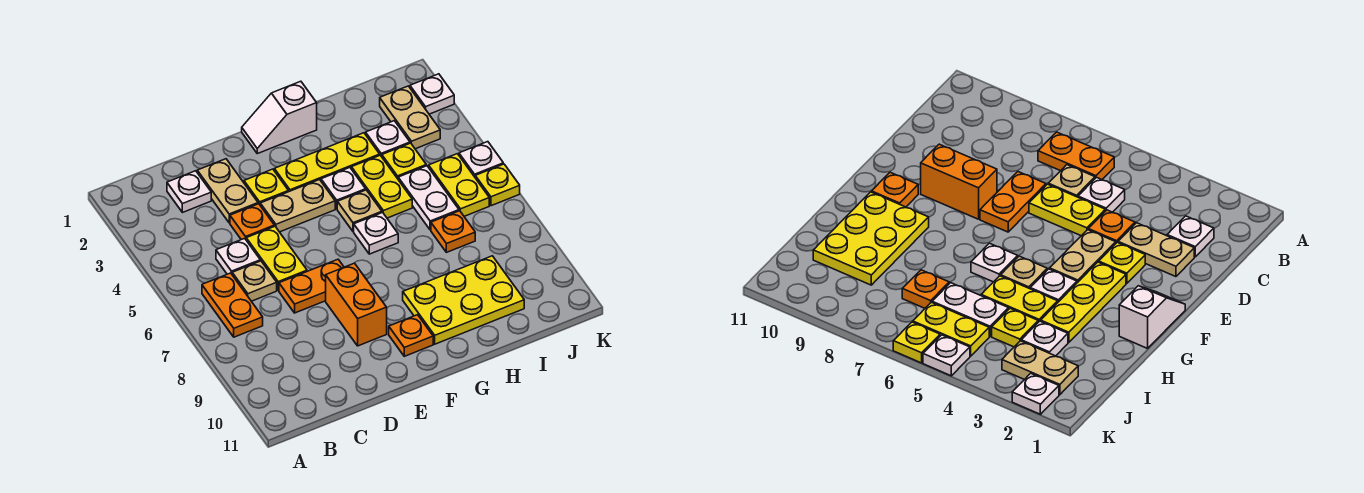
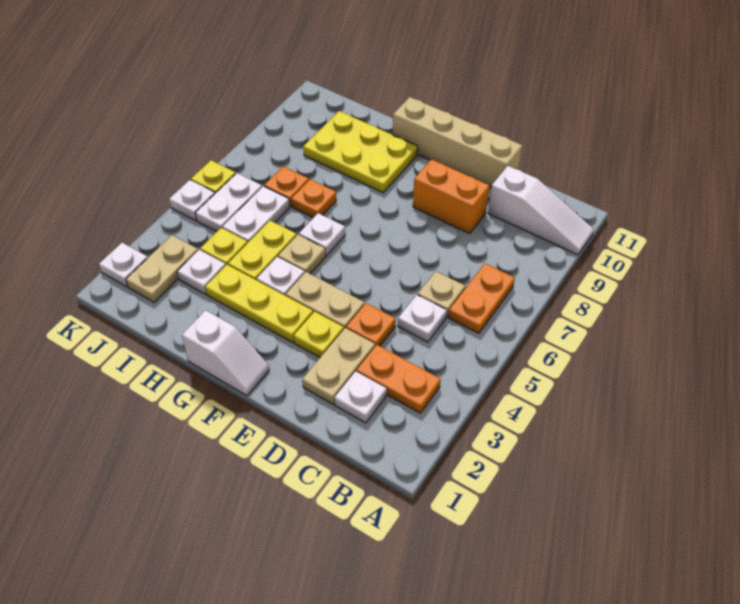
none -> white slope A10:C10 level 1 top C
yellow plate D5:D6 level 1 -> none
orange plate D7:E7 level 1 -> orange plate B3:C3 level 1
none -> tan brick D11:G11 level 1
orange brick E8:E9 level 1 -> orange brick D9:E9 level 1
orange plate F10 level 1 -> orange plate H7 level 1
yellow plate J5:J6 level 1 -> white plate J5:J6 level 1

